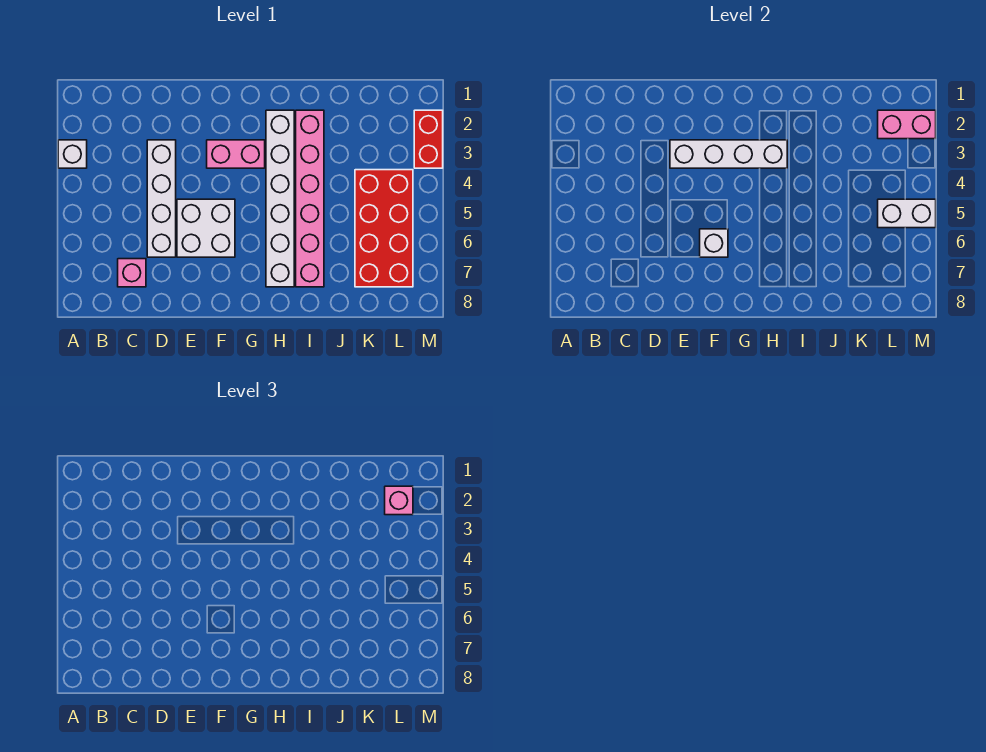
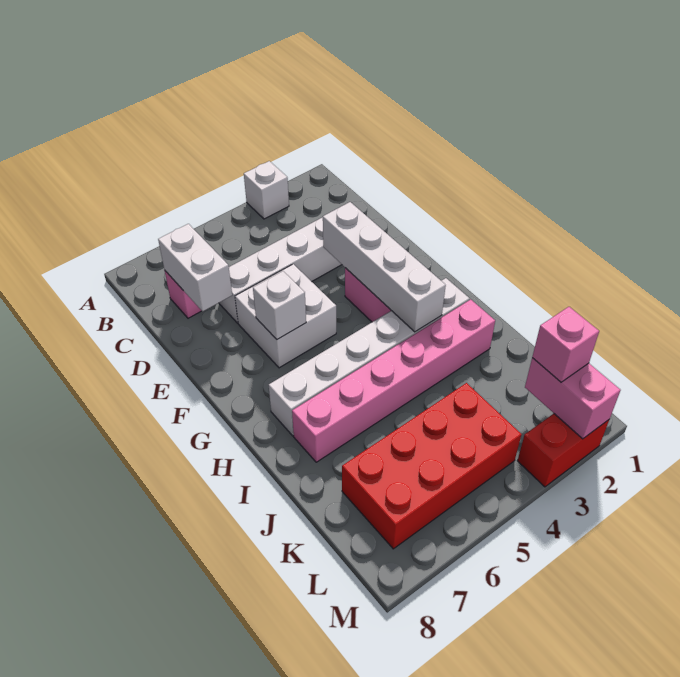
white brick L5:M5 level 2 -> white brick C7:D7 level 2

